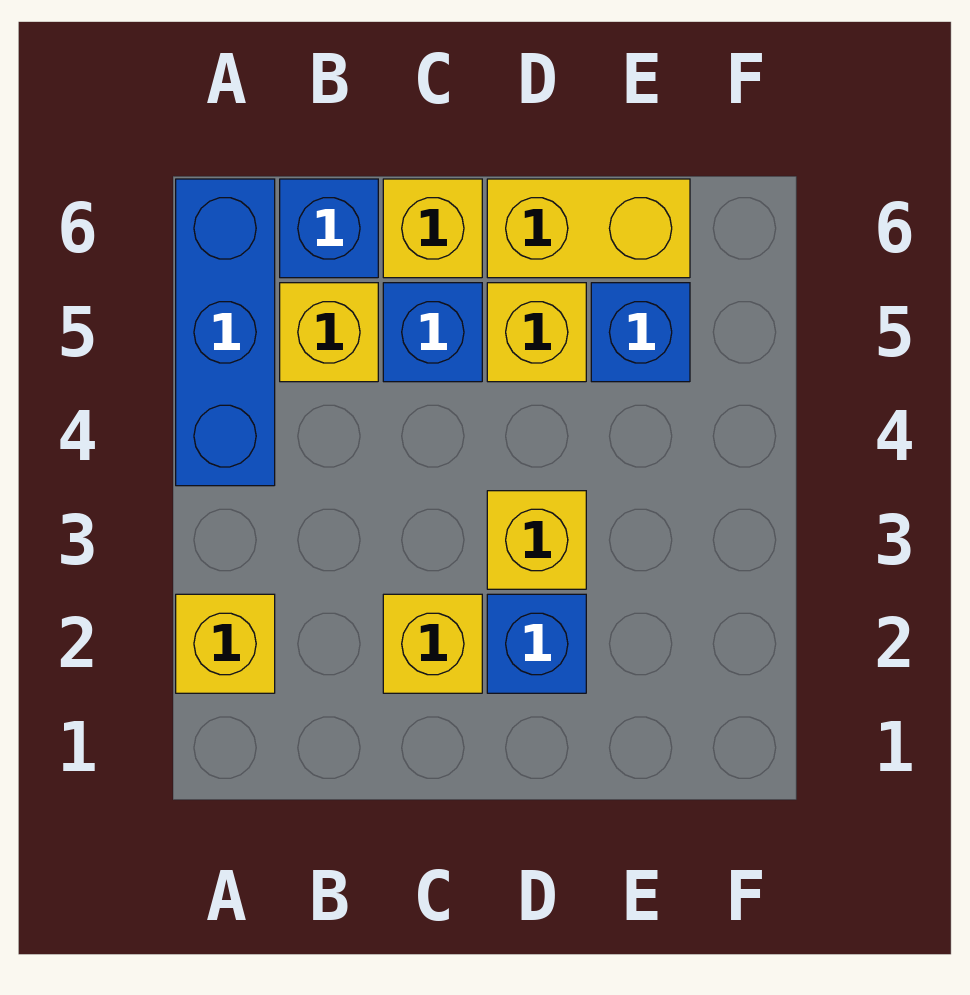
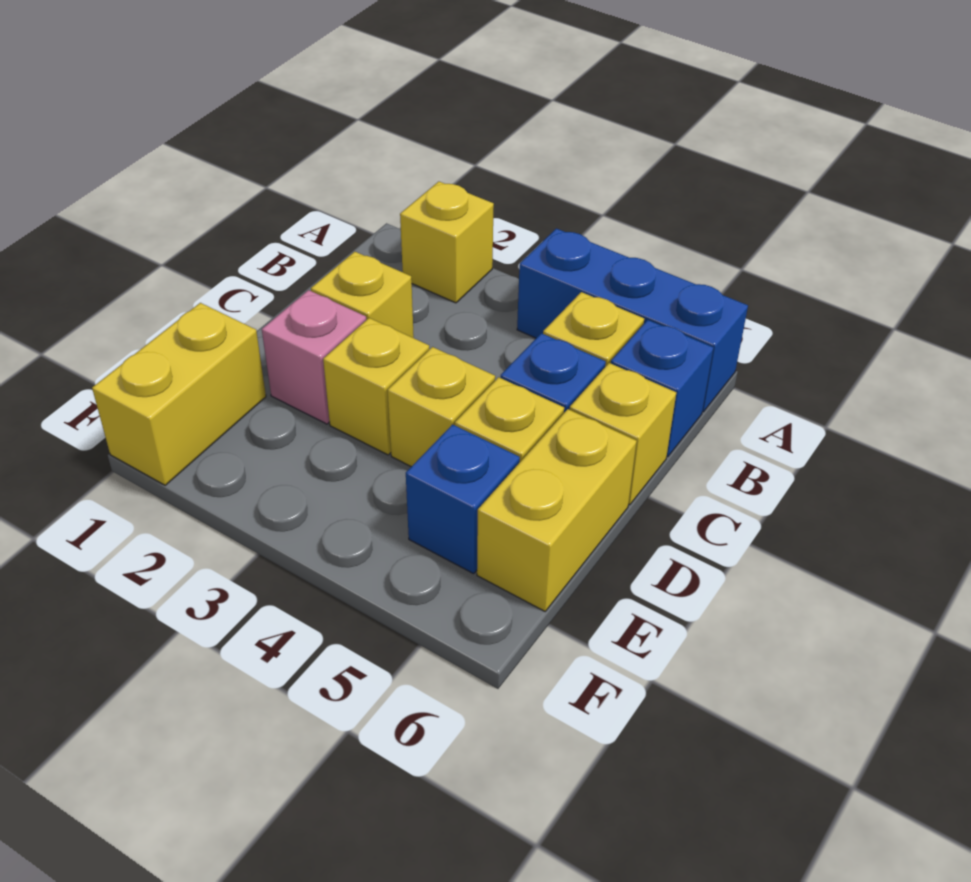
blue brick D2 level 1 -> pink brick D2 level 1
none -> yellow brick D4 level 1
none -> yellow brick E1:F1 level 1

